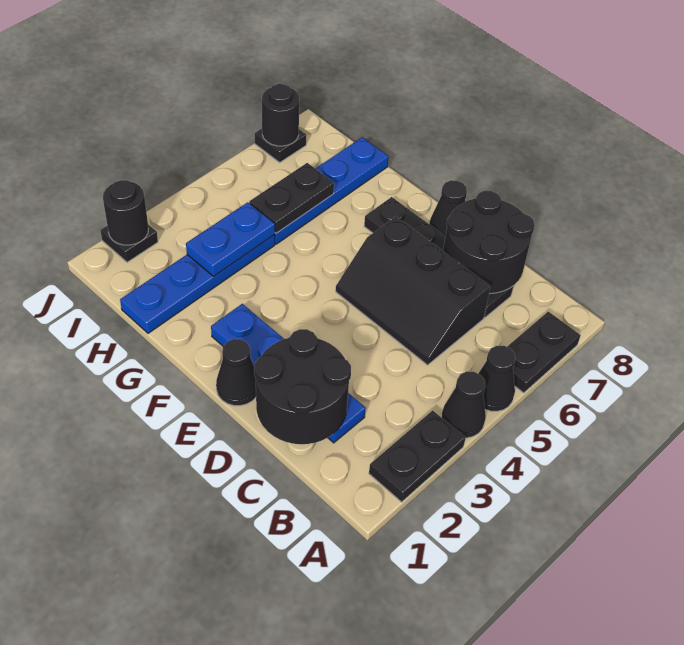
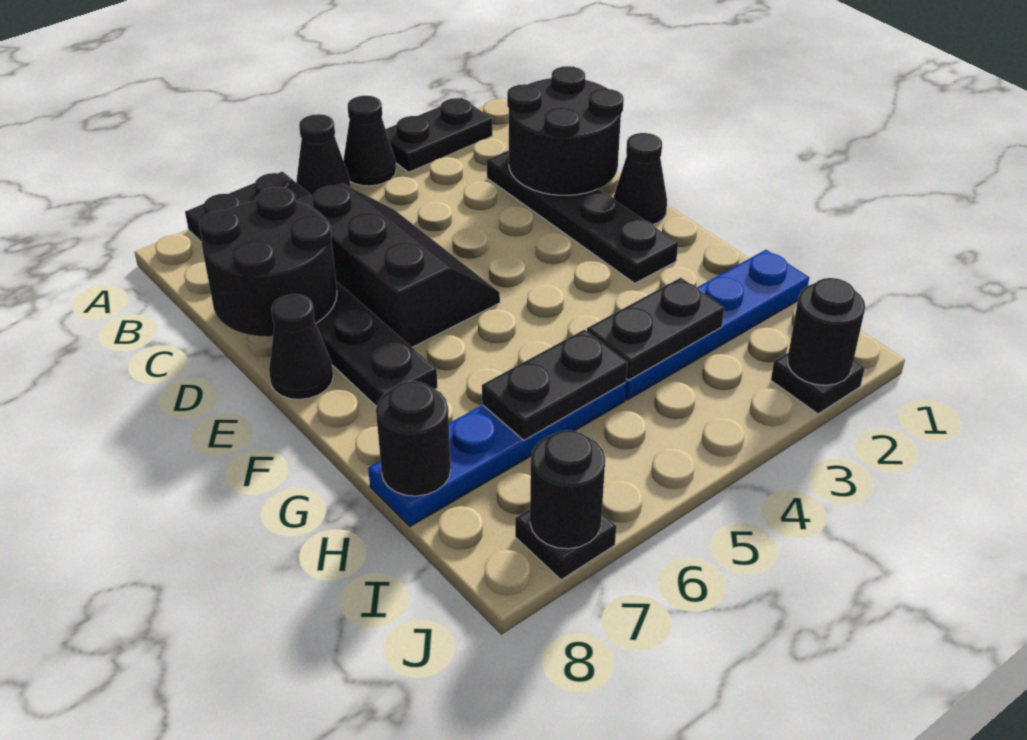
blue plate C2:F2 level 1 -> black plate C2:F2 level 1
blue plate H3:H4 level 2 -> black plate H3:H4 level 2
none -> black round brick H8 level 2

